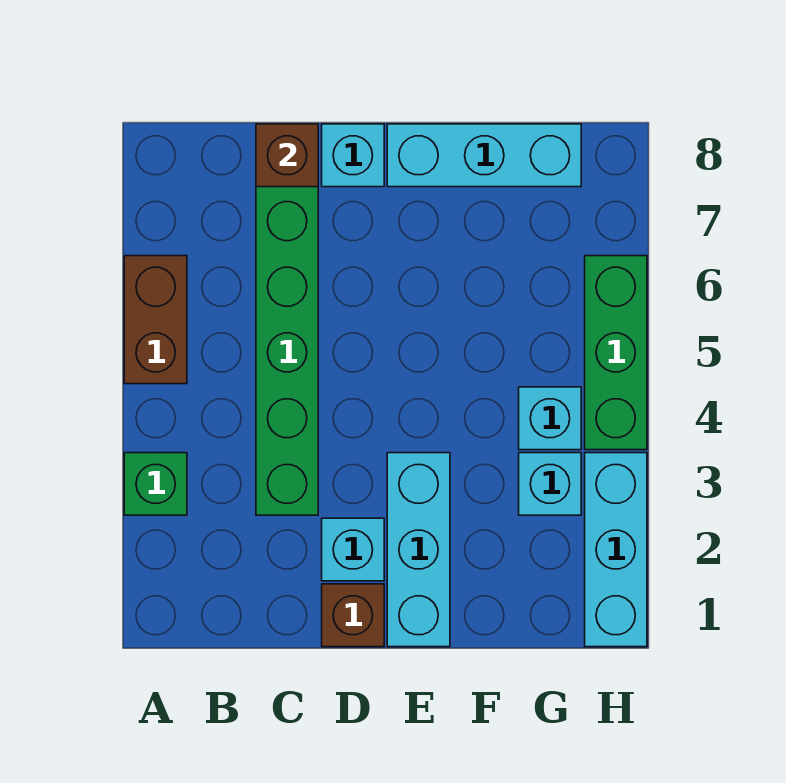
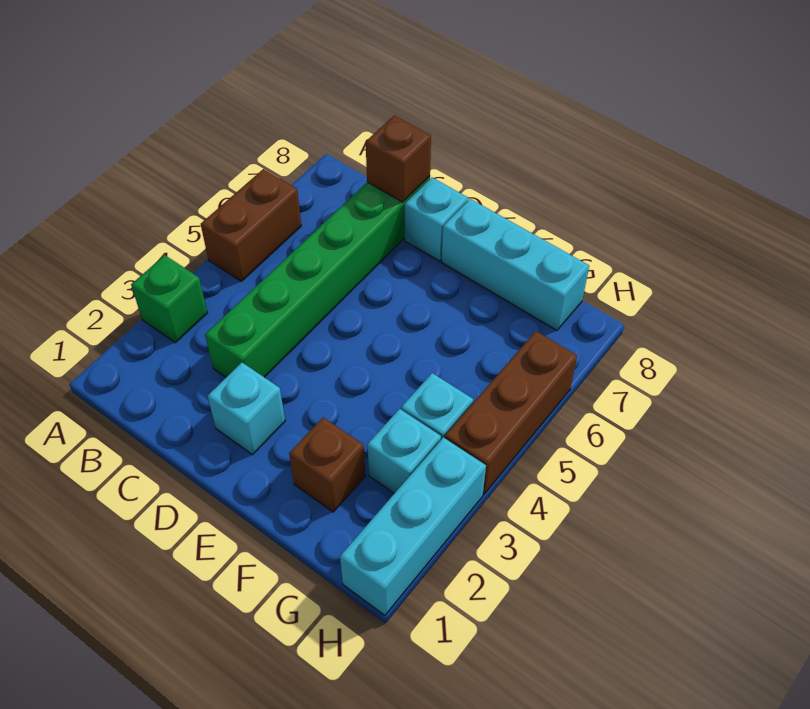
brown brick D1 level 1 -> brown brick F2 level 1
cyan brick E1:E3 level 1 -> none
green brick H4:H6 level 1 -> brown brick H4:H6 level 1

